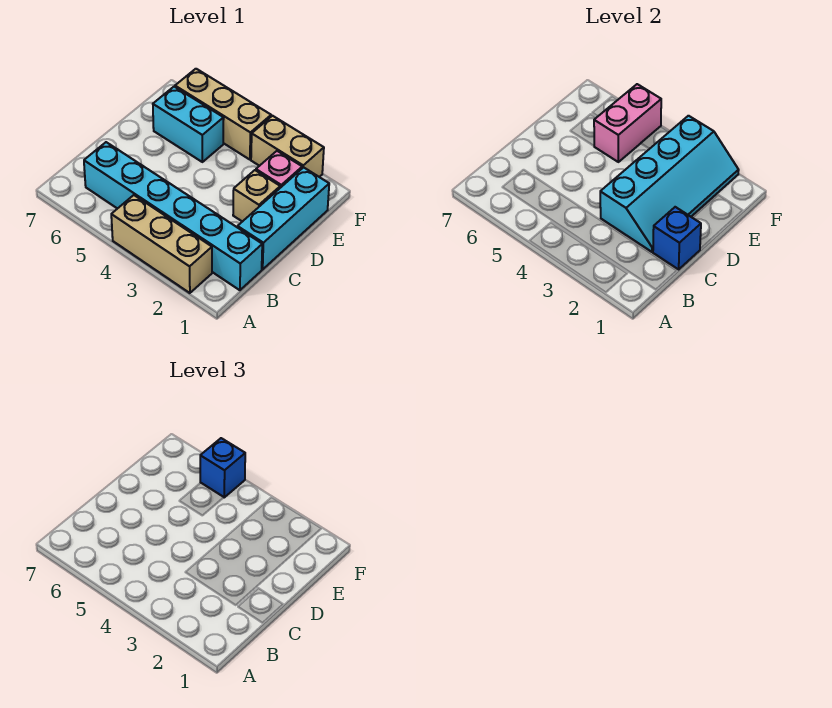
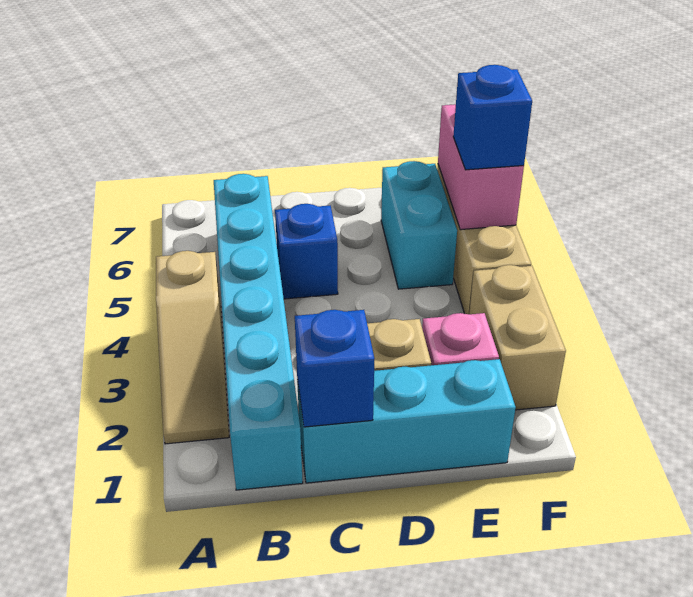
tan brick A2:A4 level 1 -> tan slope A2:A4 level 1 top 4
cyan slope C2:F3 level 2 top 3 -> none
none -> blue brick C5 level 1
pink brick E5:F5 level 2 -> pink brick F5:F6 level 2

